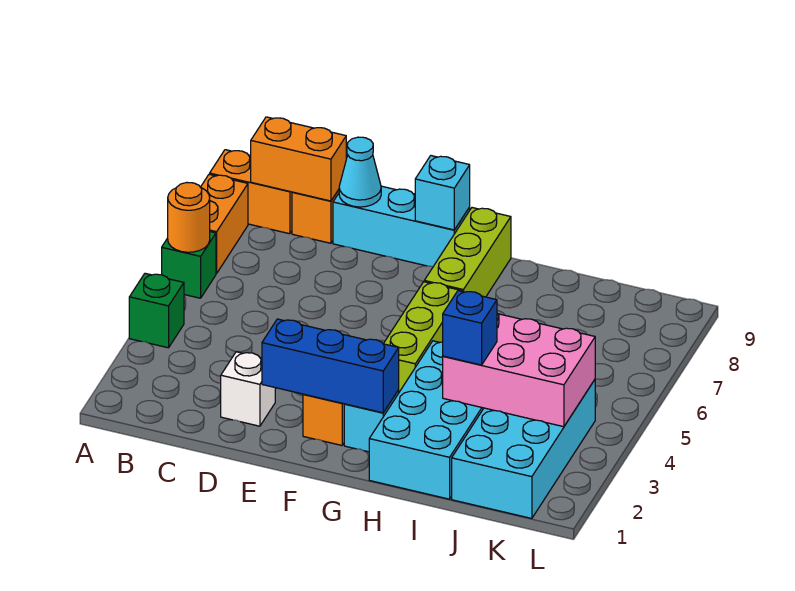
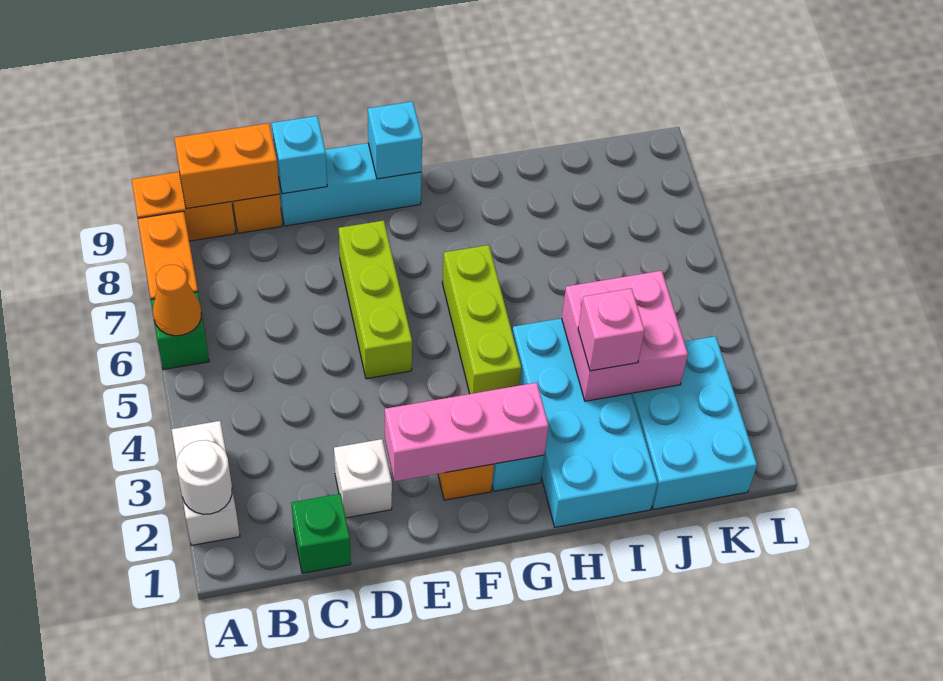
none -> white brick A2:A3 level 1
none -> white round brick A2 level 2
green brick A4 level 1 -> green brick C1 level 1
orange round brick A6 level 2 -> orange cone A6 level 2
cyan cone D9 level 2 -> cyan brick D9 level 2
blue brick E2:G2 level 2 -> pink brick E2:G2 level 2
lime brick G7:G9 level 1 -> lime brick E5:E7 level 1
pink brick I3:K4 level 2 -> pink brick I3:J4 level 2
blue brick I3 level 3 -> pink brick I3 level 3
cyan brick J1:K4 level 1 -> cyan brick J1:K3 level 1

